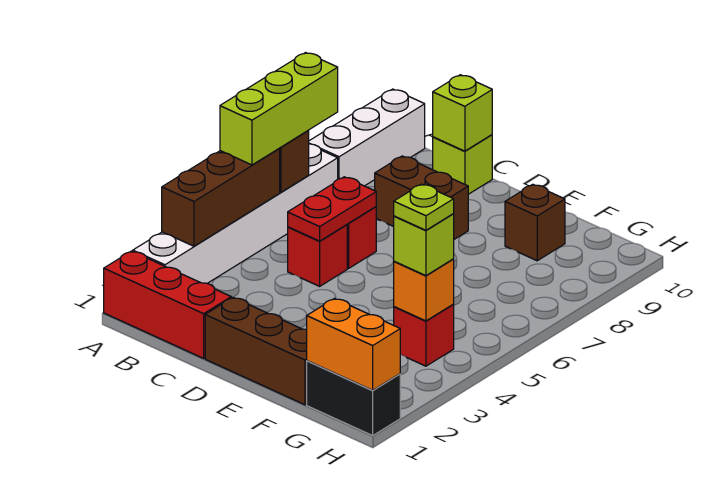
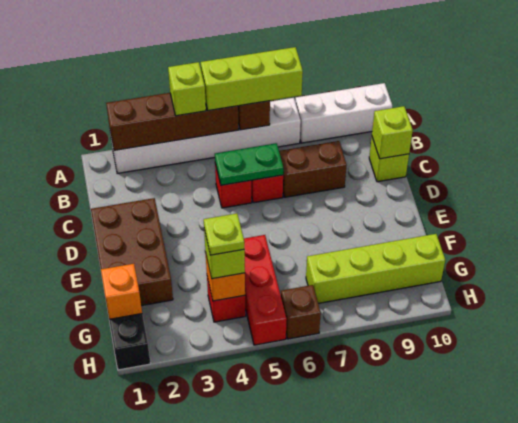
red brick A1:C1 level 1 -> red brick F5:H5 level 1
brown brick A3:A5 level 2 -> brown brick A2:A5 level 2
none -> lime brick A4 level 3
red plate C5:C6 level 2 -> green plate C5:C6 level 2
brown brick C8:D8 level 1 -> brown brick C7:C8 level 1
brown brick D1:F1 level 1 -> brown brick D1:F2 level 1
brown brick F9 level 1 -> brown brick H6 level 1
orange brick G1:H1 level 2 -> orange brick G1 level 2
none -> lime brick G7:G10 level 1

